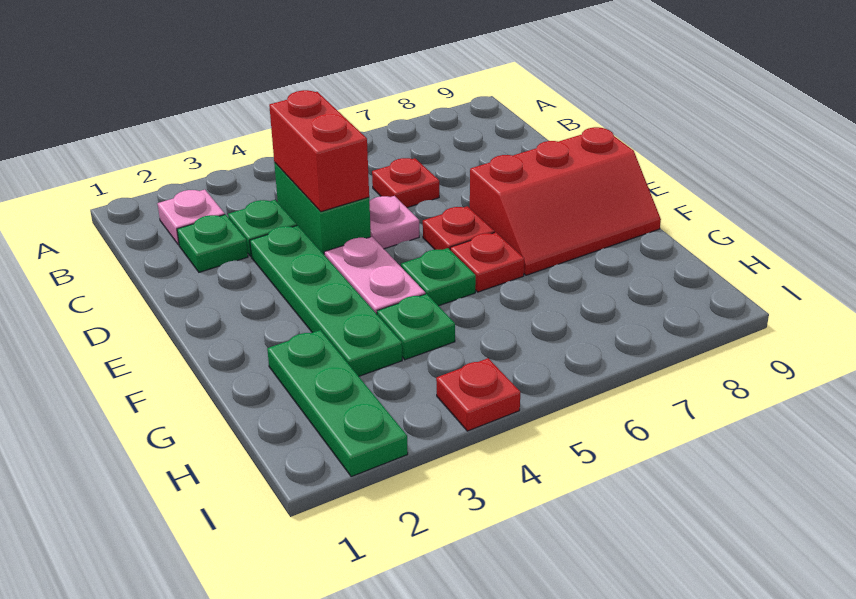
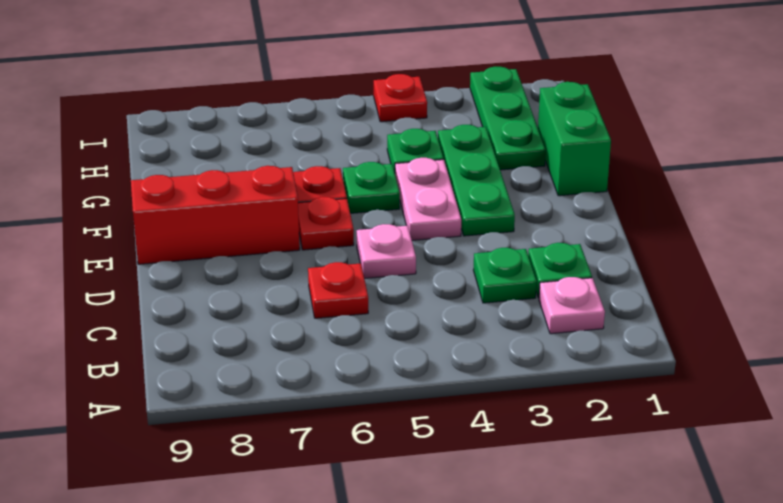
green brick C4:D4 level 1 -> green brick F1:G1 level 1
red brick C4:D4 level 2 -> none
green plate D3:G3 level 1 -> green plate E3:G3 level 1

